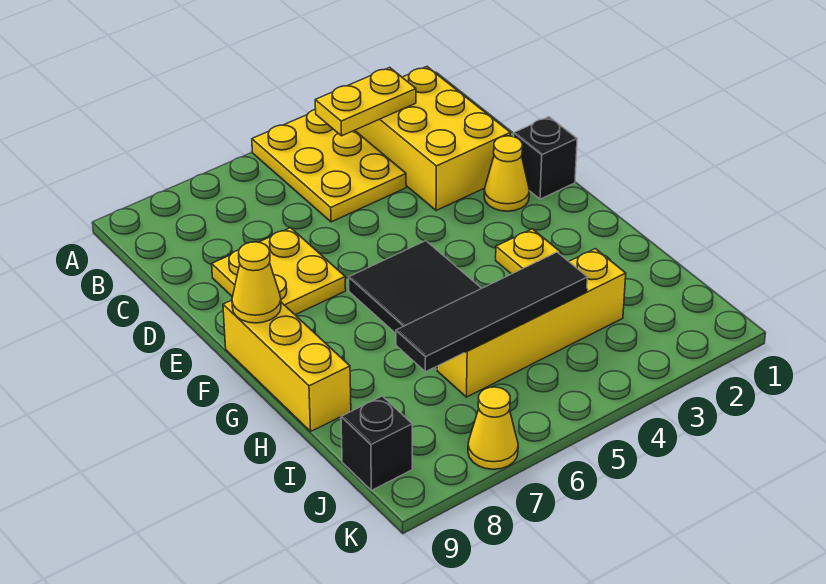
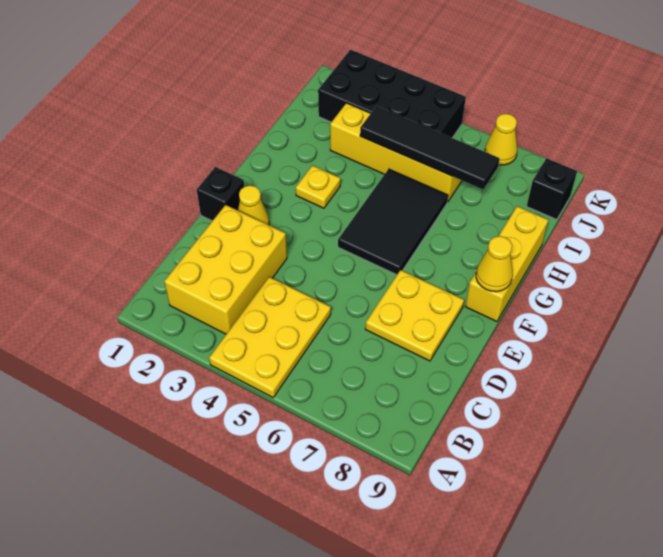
yellow plate B3:B4 level 2 -> none
none -> black brick J2:K5 level 1

